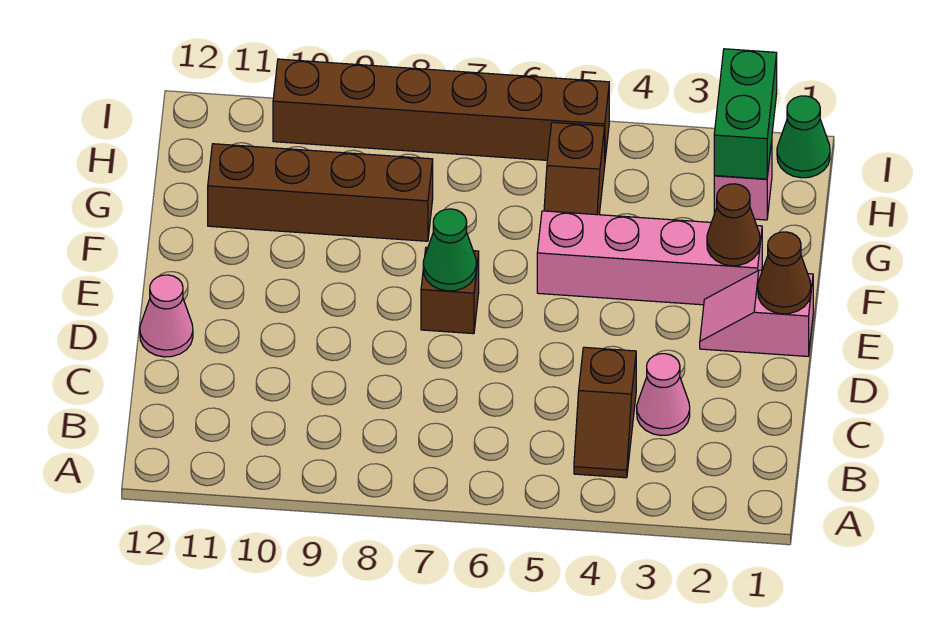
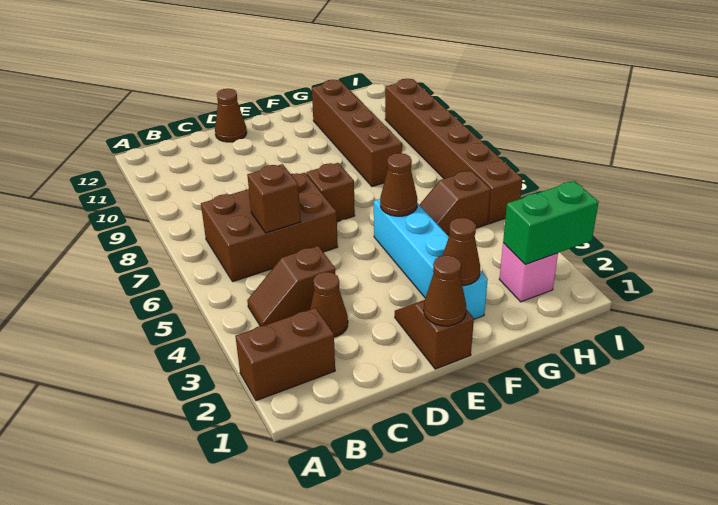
none -> brown brick A2:B2 level 1
none -> brown brick B6:D7 level 1
pink cone C3 level 1 -> brown cone C3 level 1
none -> brown brick C6 level 2
pink cone D12 level 1 -> brown cone D12 level 1
pink slope E1:E2 level 1 top 1 -> brown slope E1:E2 level 1 top 1
green cone E7 level 2 -> none
pink brick F2:F5 level 1 -> cyan brick F2:F5 level 1
none -> brown cone F5 level 2
green cone I1 level 1 -> none

